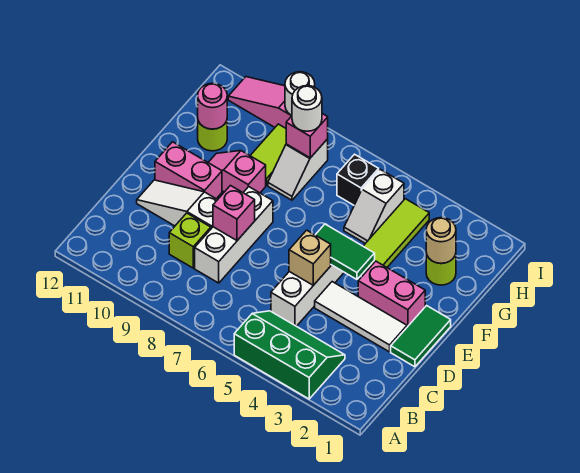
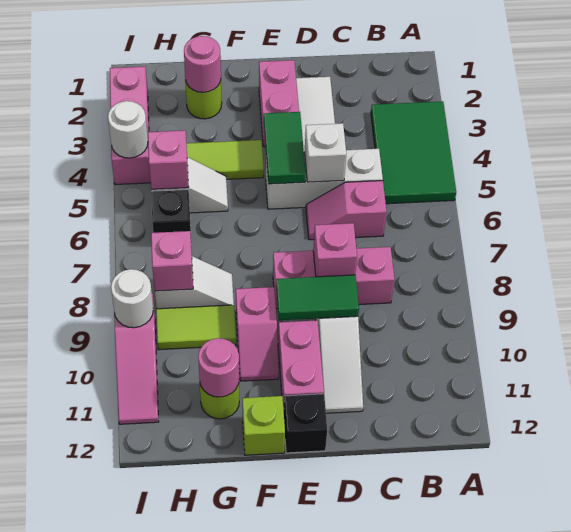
green slope A3:B5 level 1 top A -> green tile A3:B5 level 1
none -> pink slope C6:D6 level 1 top C
white brick C8:E8 level 1 -> pink brick C8:E8 level 1
lime brick C9 level 1 -> lime brick F12 level 1
green tile D1:E1 level 1 -> green tile D9:E9 level 2
tan brick D5 level 2 -> white brick D5 level 2
none -> black brick E12 level 1
tan round brick G2 level 2 -> pink round brick G2 level 2
none -> pink brick H5 level 2
white round brick H8 level 3 -> white round brick I4 level 2
none -> pink brick I2:I4 level 1

